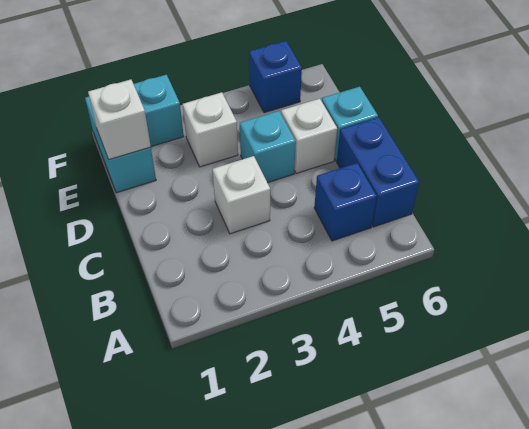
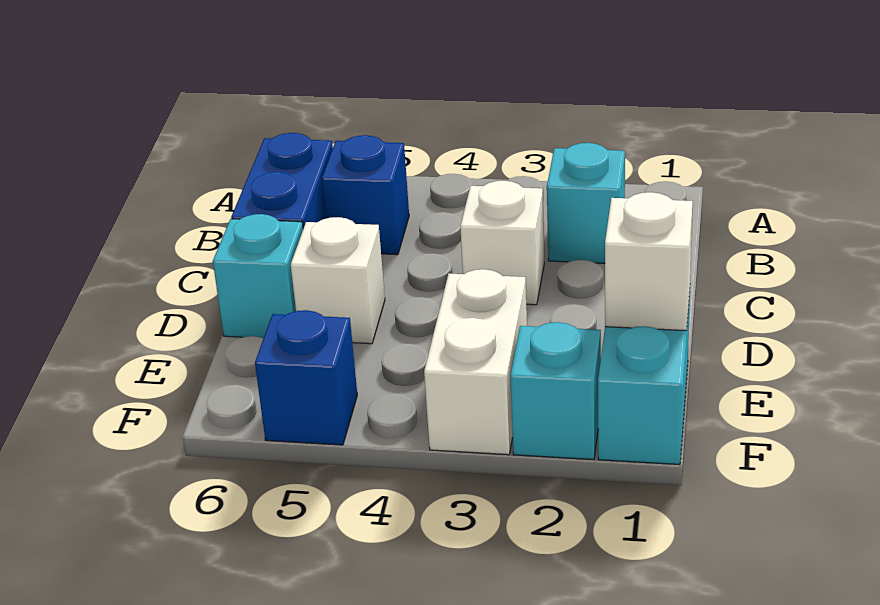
cyan brick D4 level 1 -> cyan brick B2 level 1
white brick E3 level 1 -> white brick E3:F3 level 1

